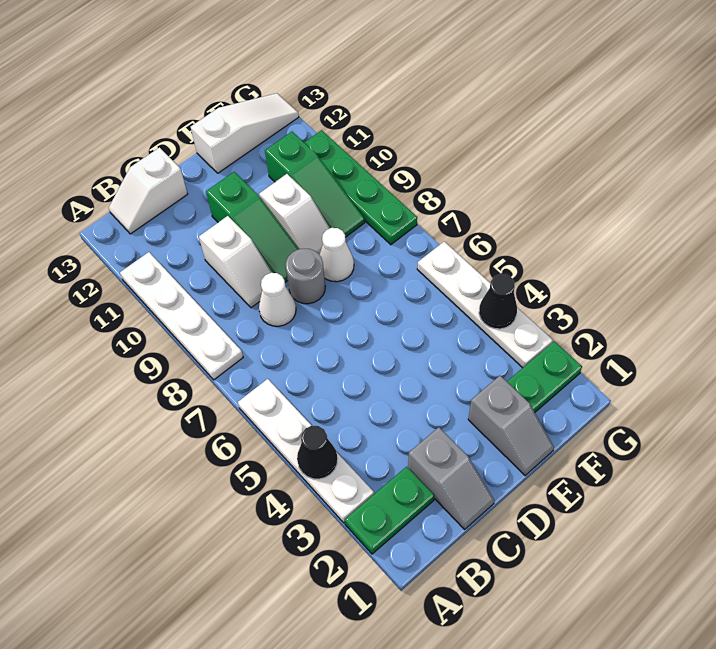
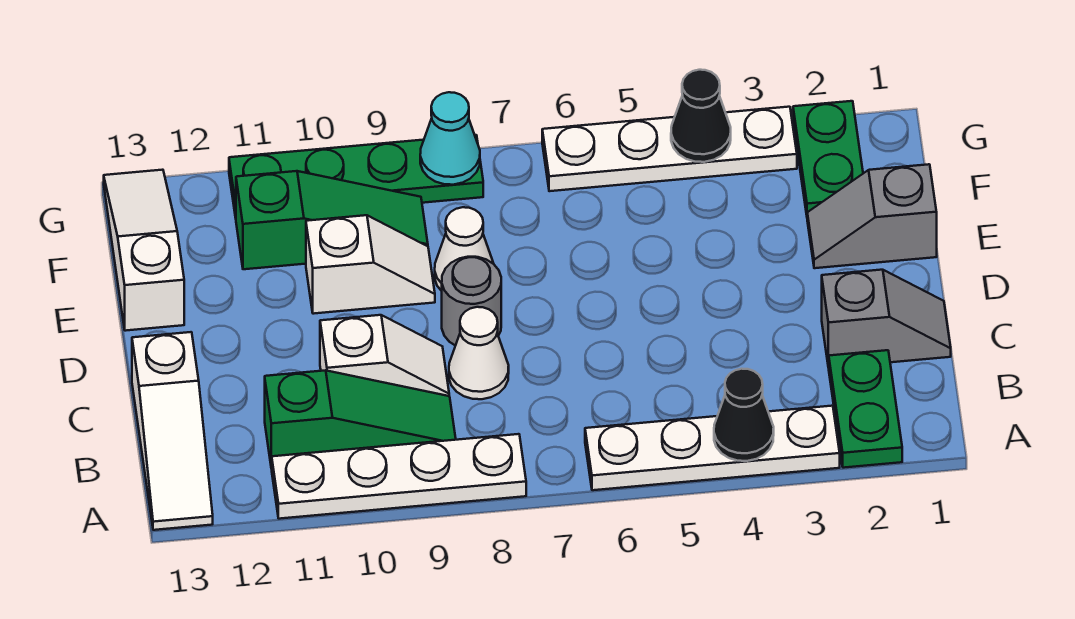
white slope B13:C13 level 1 top C -> white slope A13:C13 level 1 top C
green slope D9:D11 level 1 top 11 -> green slope B9:B11 level 1 top 11
grey slope E1:E2 level 1 top 2 -> grey slope E1:E2 level 1 top 1
none -> cyan cone G8 level 2

